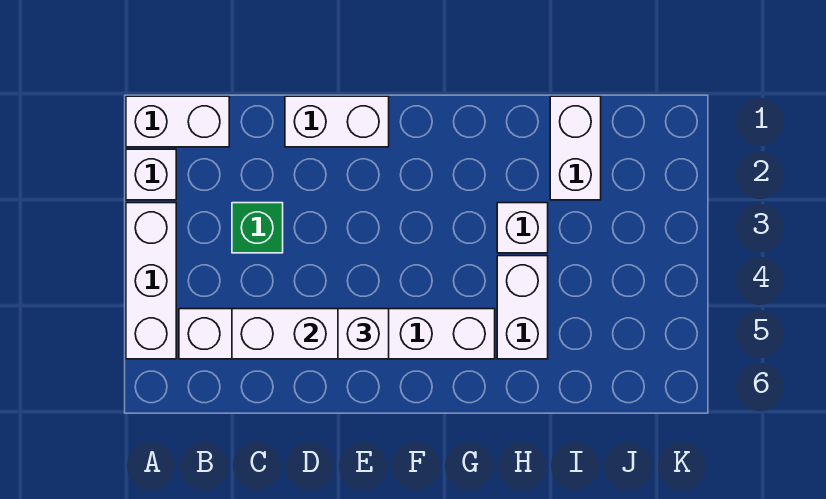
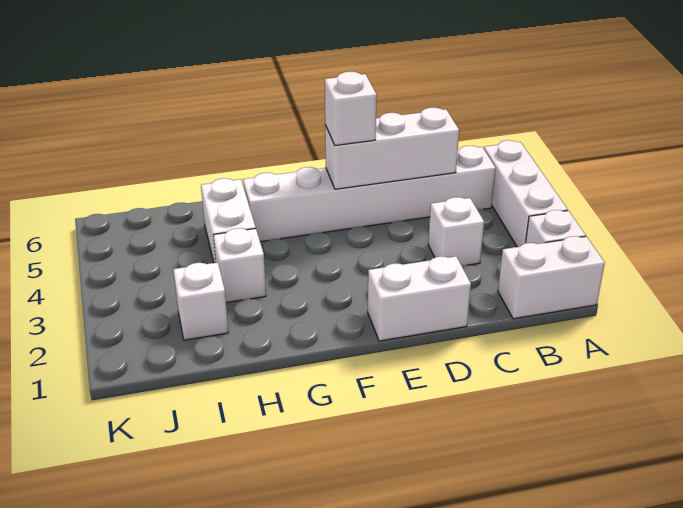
green brick C3 level 1 -> white brick C3 level 1
white brick I1:I2 level 1 -> white brick I2 level 1

